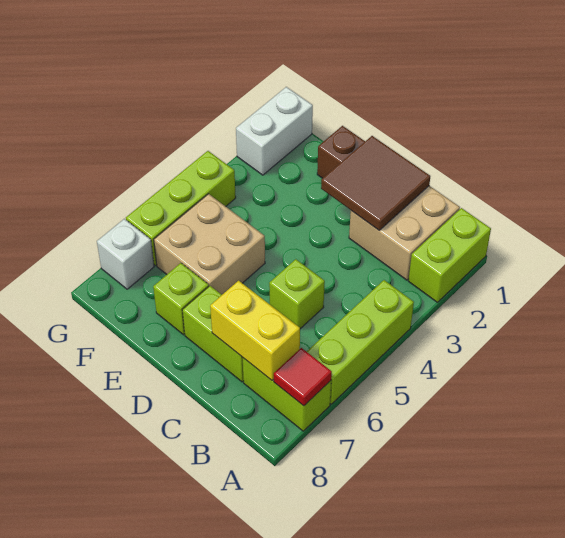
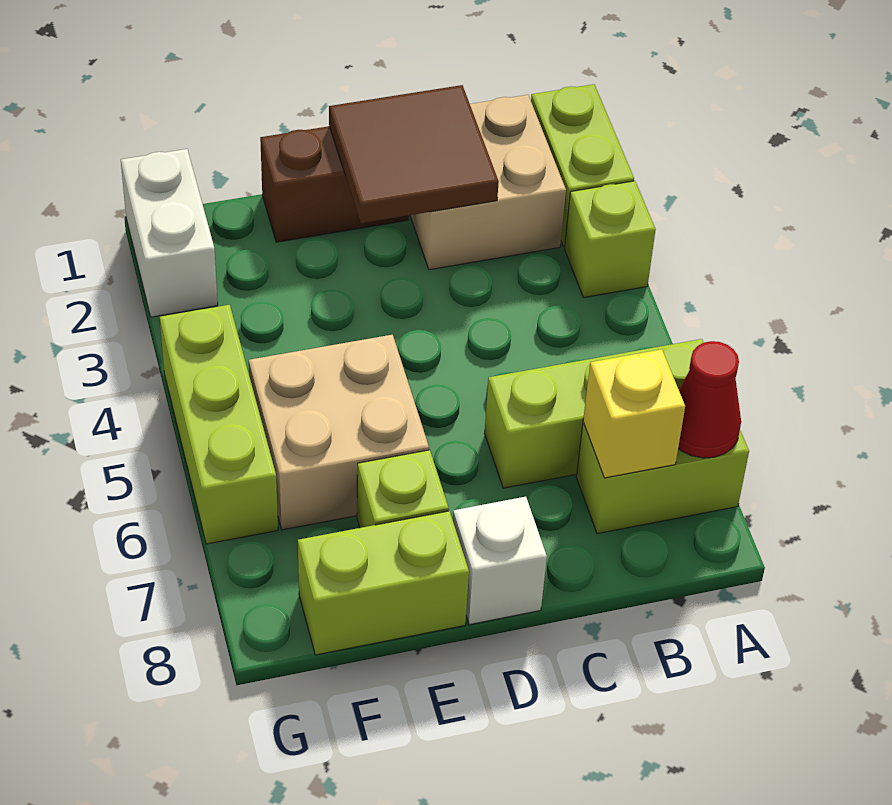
lime brick A4:A6 level 1 -> lime brick A6:C6 level 1
red tile A7 level 2 -> red cone A7 level 2
yellow brick B7:C7 level 2 -> yellow brick B7 level 2
lime brick C5 level 1 -> lime brick A3 level 1
lime brick C7:D7 level 1 -> lime brick E8:F8 level 1
white brick G7 level 1 -> white brick D8 level 1

